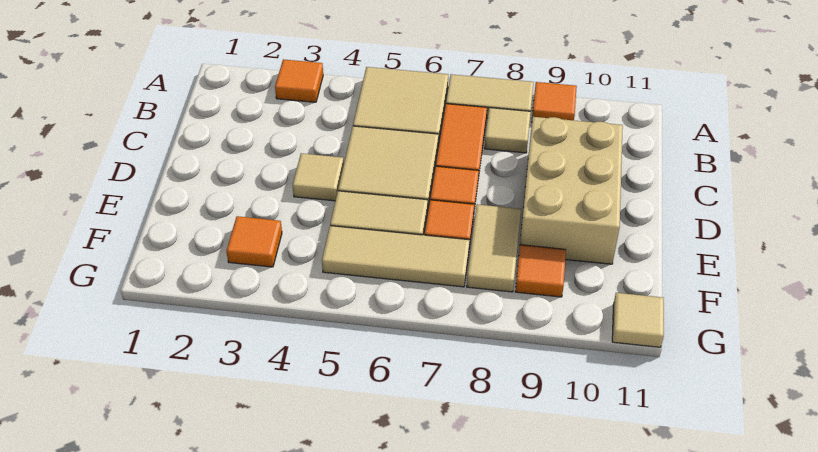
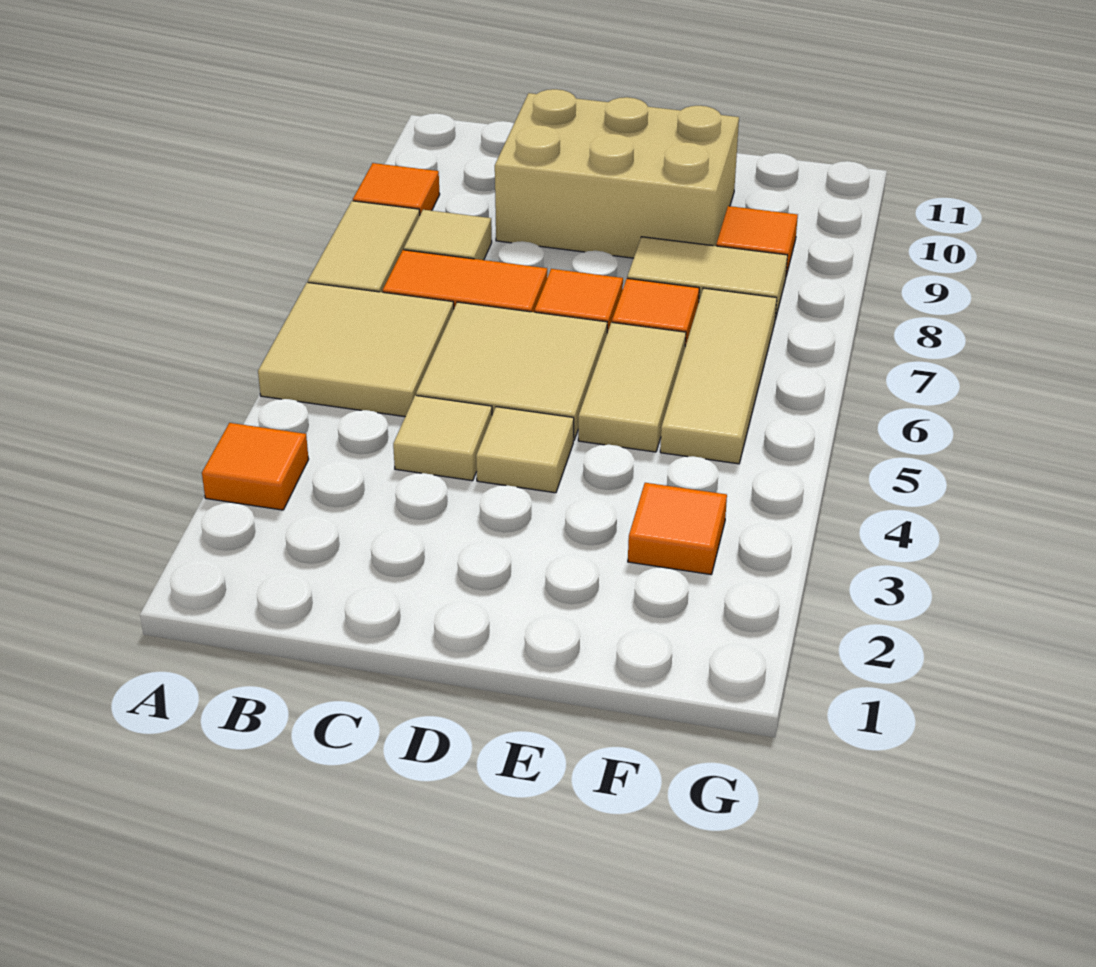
tan tile G11 level 1 -> tan tile C4 level 1

